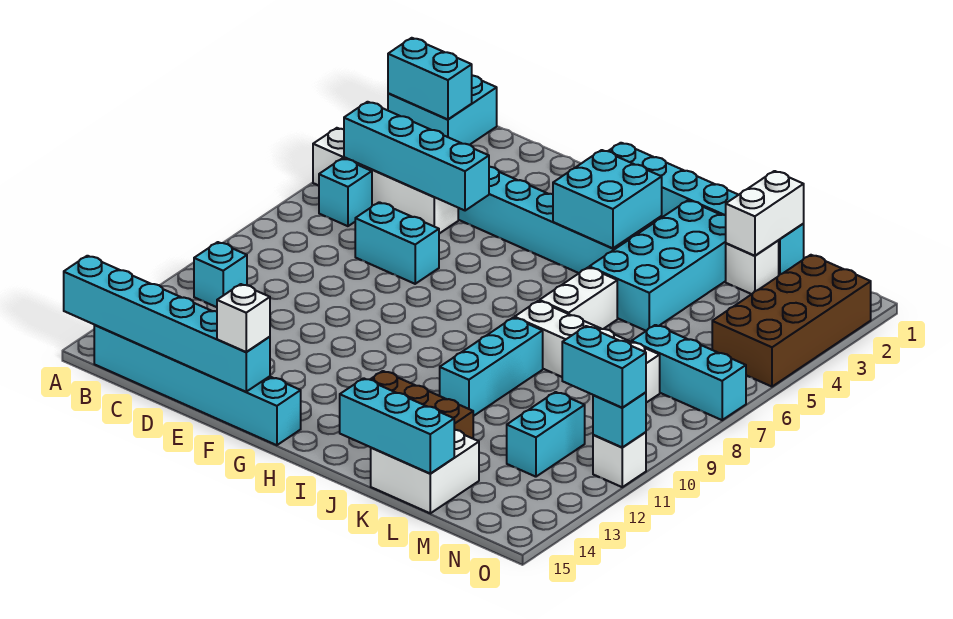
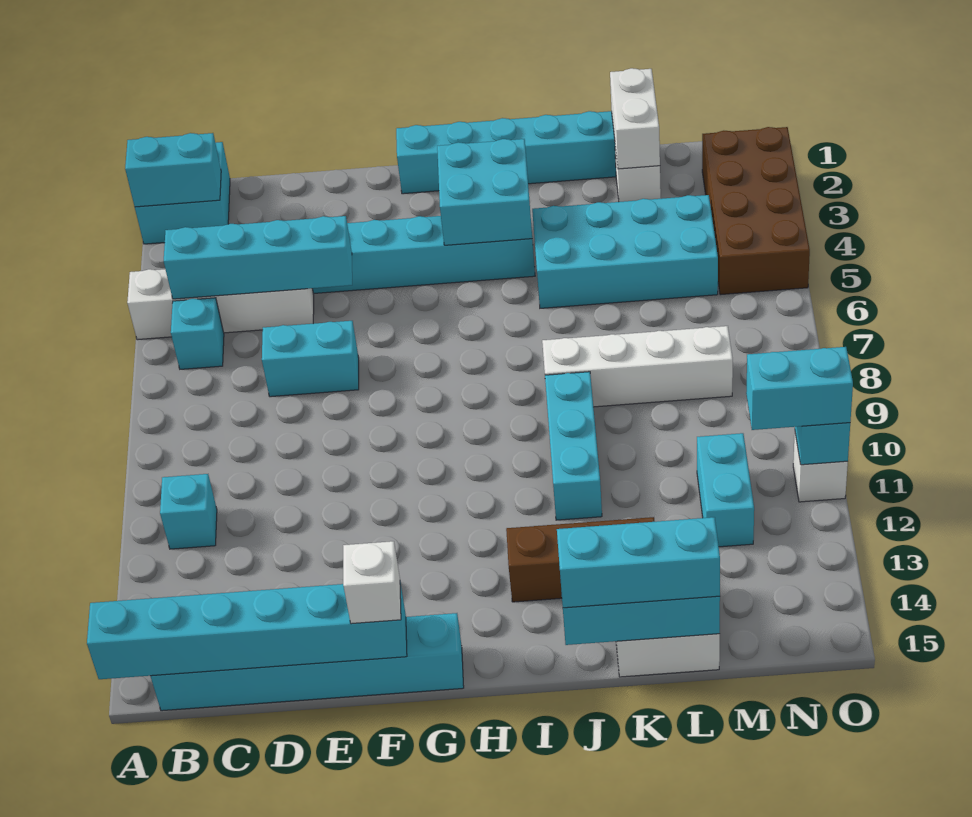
cyan brick J2:K5 level 1 -> cyan brick J4:M5 level 1
white brick J6:J7 level 1 -> none
cyan brick M7:O7 level 1 -> cyan brick J15:L15 level 3

